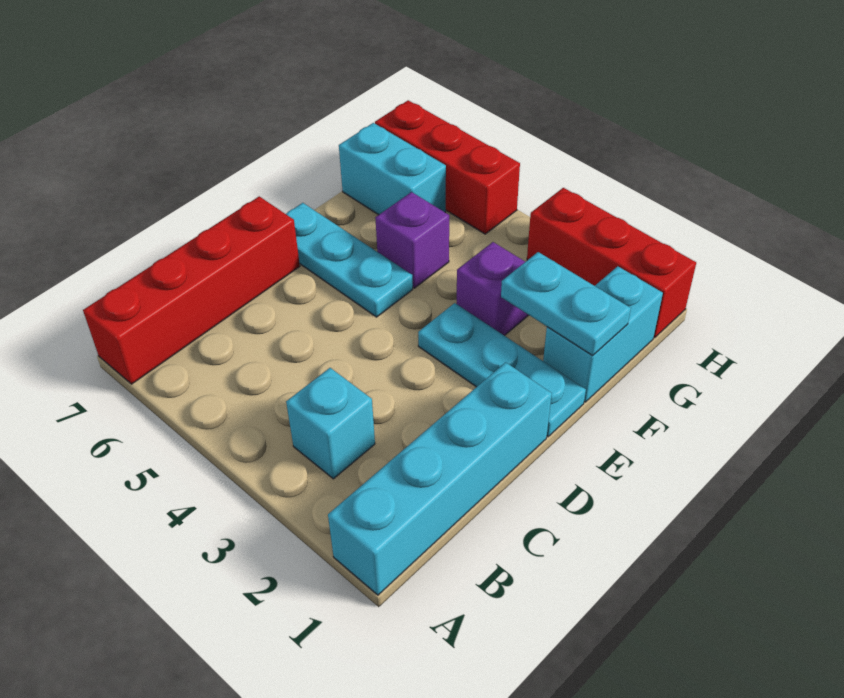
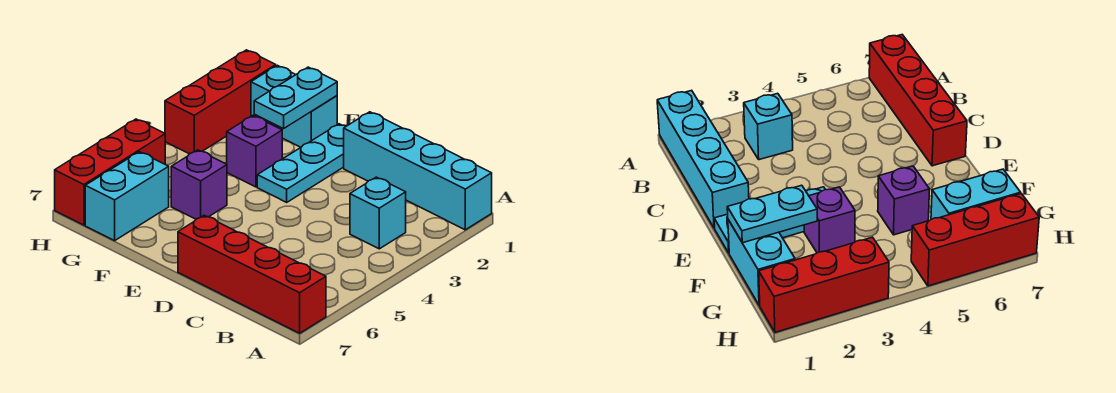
cyan plate E5:E7 level 1 -> none

